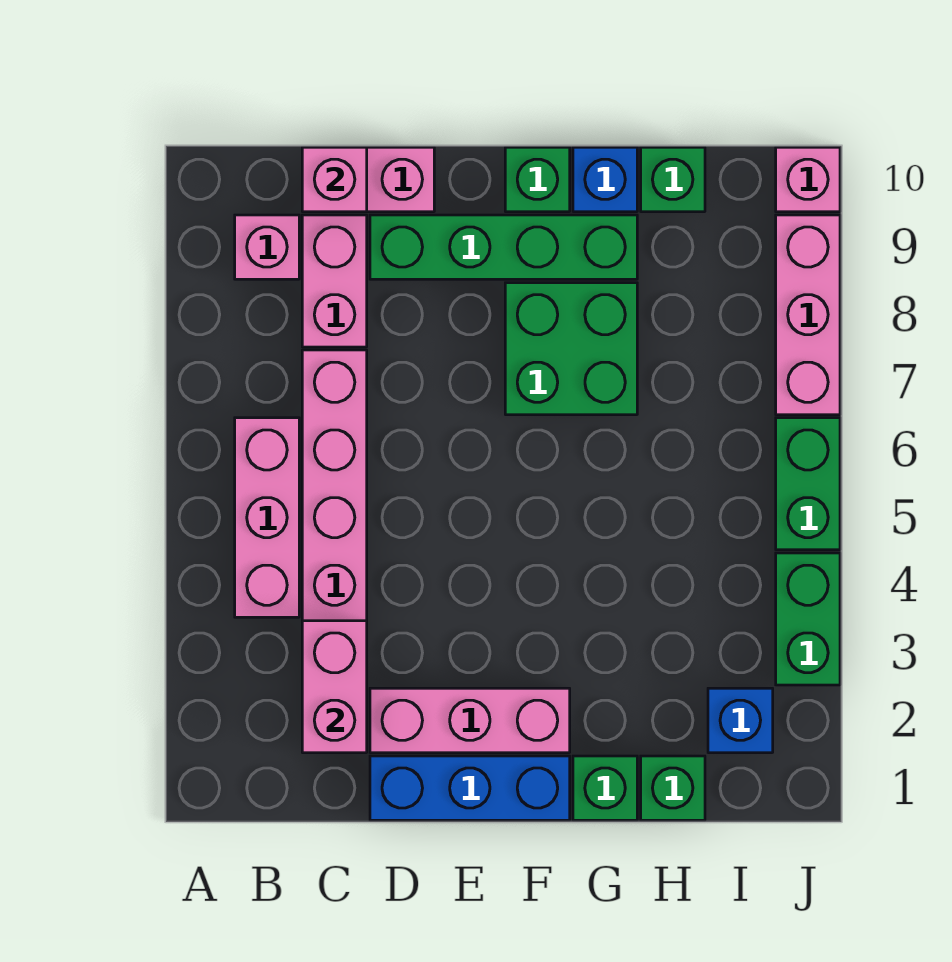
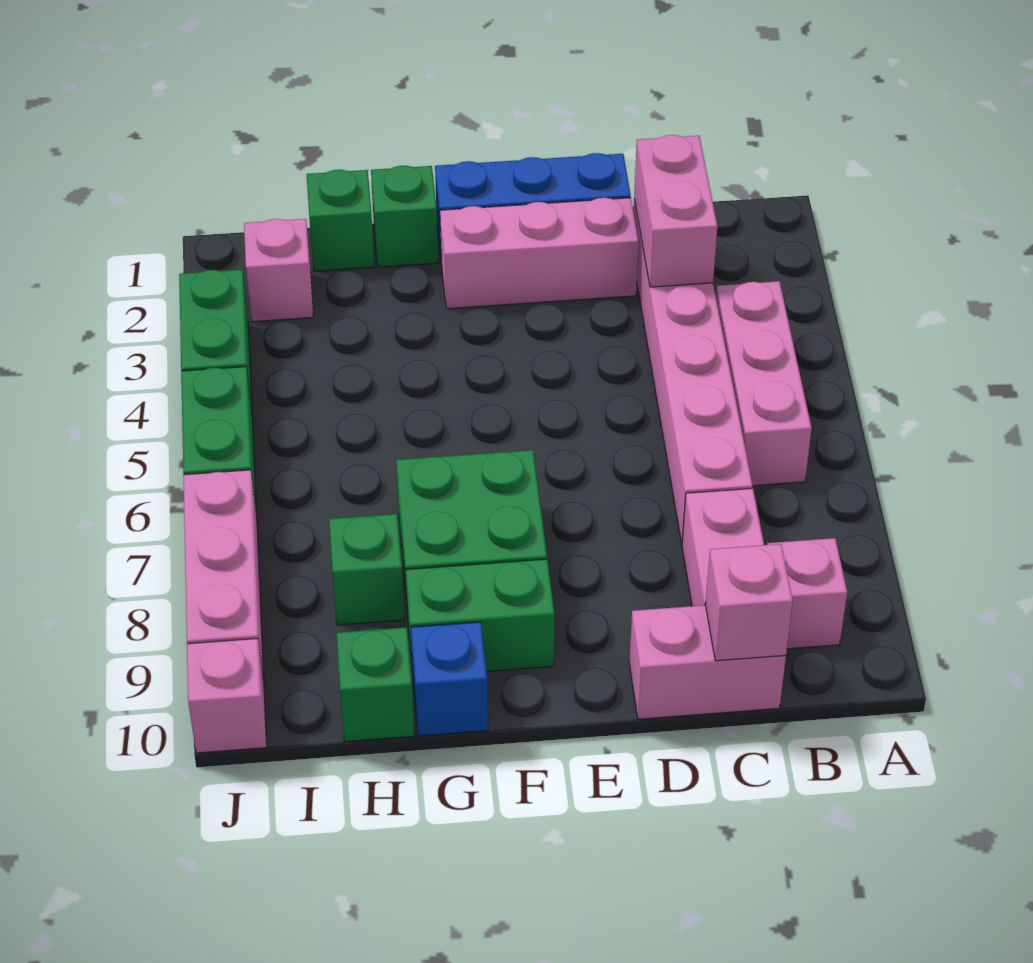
green brick D9:G9 level 1 -> green brick F9:G9 level 1
green brick F10 level 1 -> green brick H8 level 1
blue brick I2 level 1 -> pink brick I2 level 1

